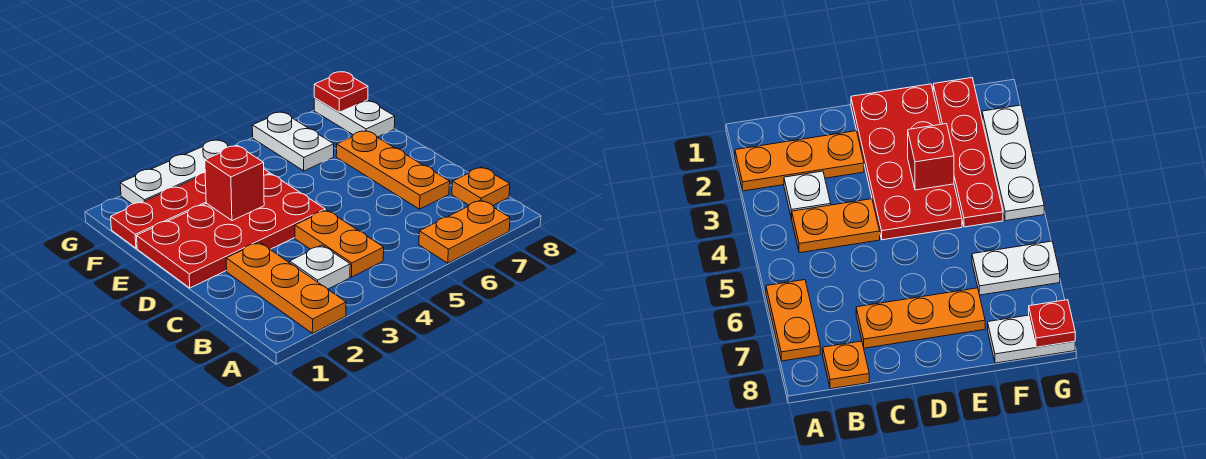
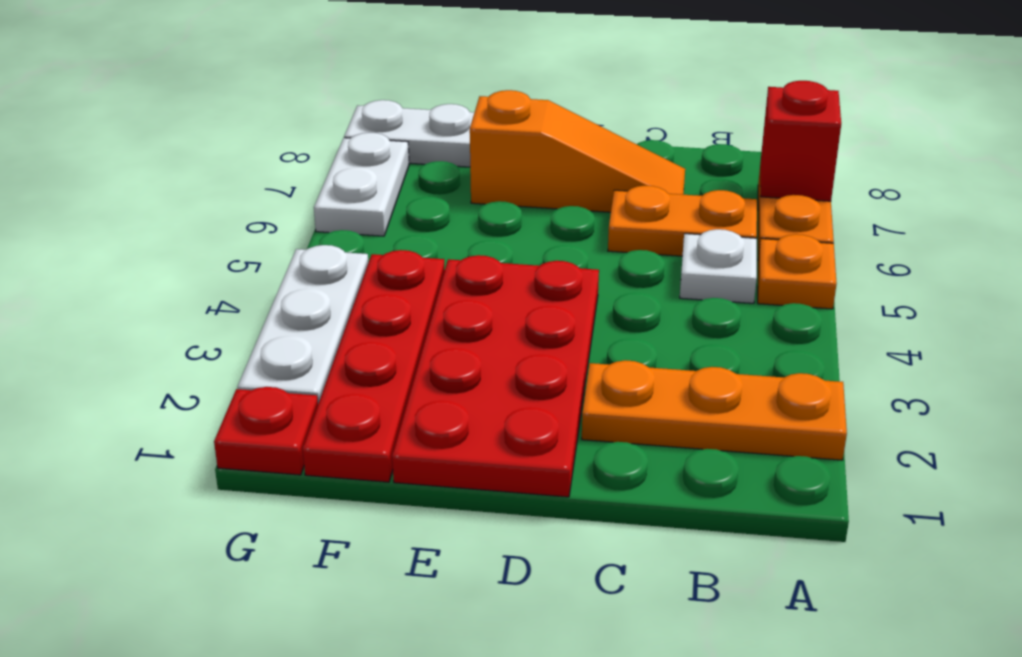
white plate B3 level 1 -> white plate B5 level 1
orange plate B4:C4 level 1 -> orange plate B6:C6 level 1
orange plate B8 level 1 -> orange plate A5 level 1
orange plate C7:E7 level 1 -> orange slope C7:E7 level 1 top E
red brick E3 level 2 -> red brick A7 level 2
white plate F6:G6 level 1 -> white plate G6:G7 level 1
red plate G8 level 2 -> red plate G1 level 1

